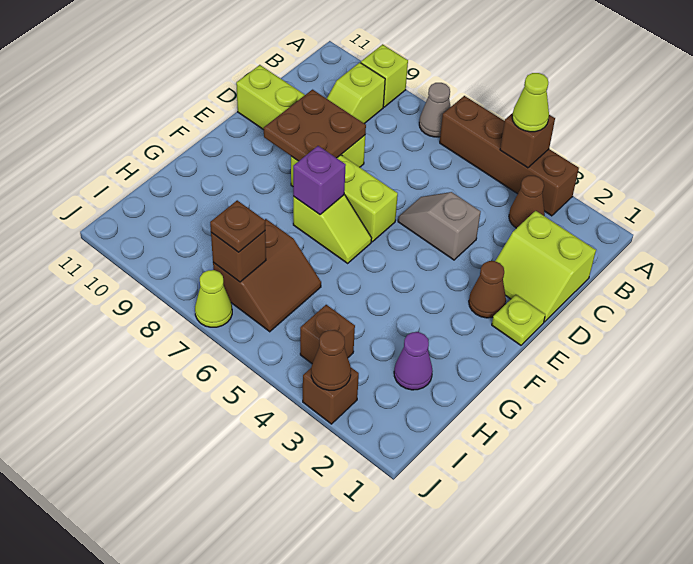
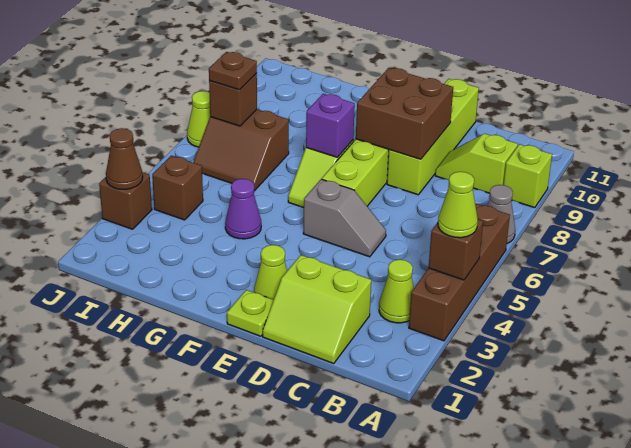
brown cone B3 level 1 -> lime cone B3 level 1
lime slope C1:D2 level 1 top C -> lime slope C1:D2 level 1 top 2
grey slope D4:D5 level 1 top 4 -> grey slope D5:E5 level 1 top E
brown plate D8:E9 level 2 -> brown brick D8:E9 level 2
brown cone E2 level 1 -> lime cone E2 level 1
purple cone H2 level 1 -> purple cone G4 level 1

